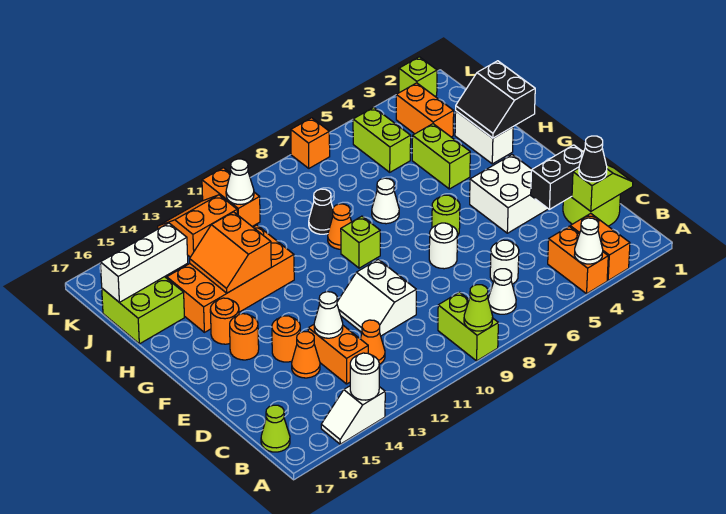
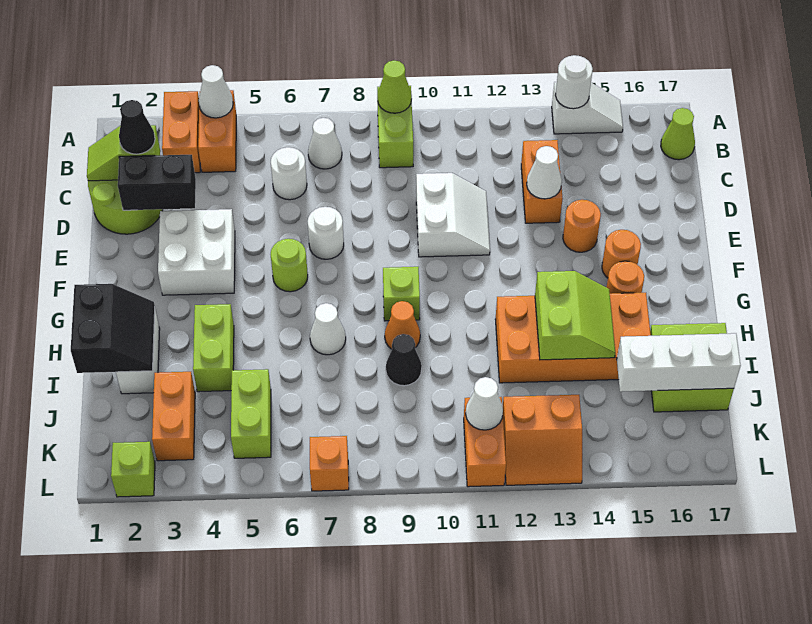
orange cone C12 level 1 -> none
orange cone D14 level 1 -> none
orange slope H13:I14 level 2 top 13 -> lime slope H13:I14 level 2 top 13

